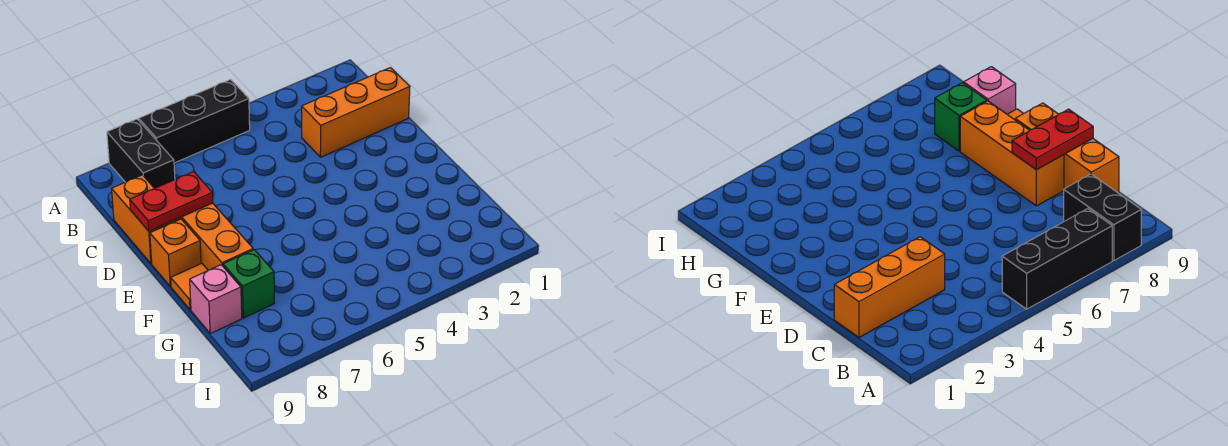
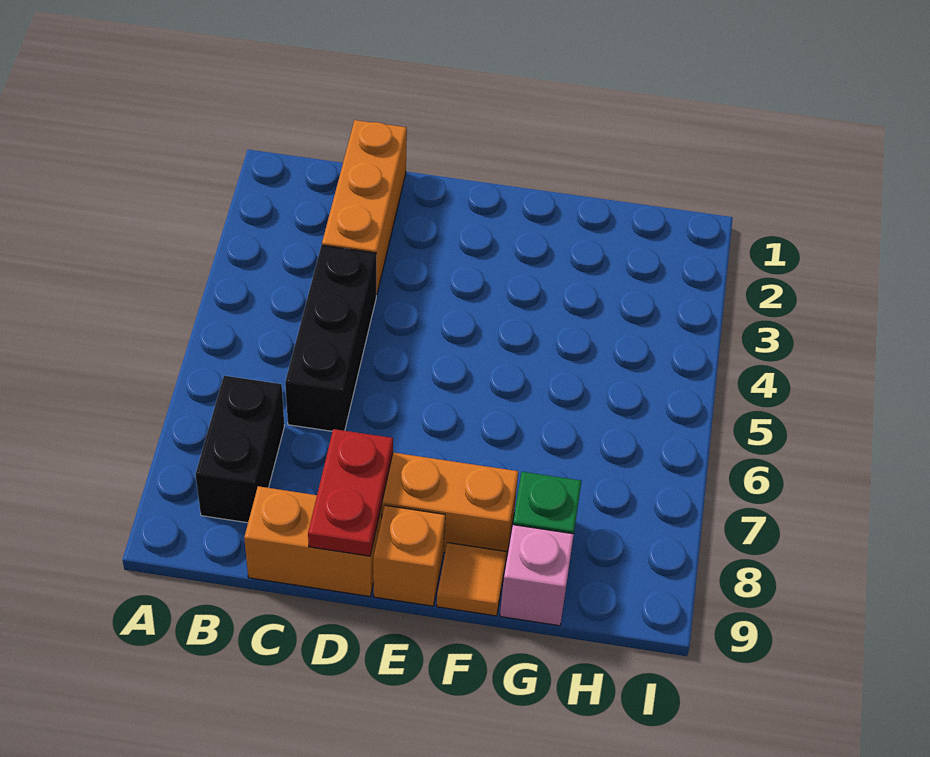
black brick A5:A7 level 1 -> black brick C4:C6 level 1
black brick A8:B8 level 1 -> black brick B7:B8 level 1

